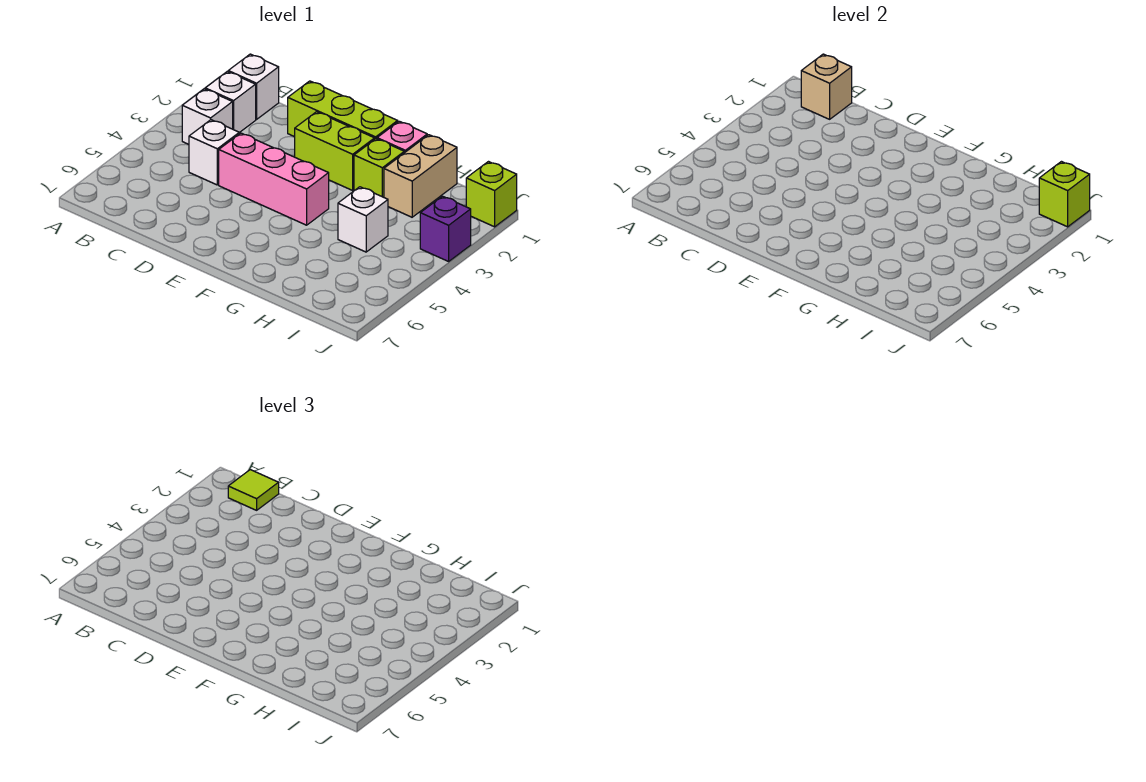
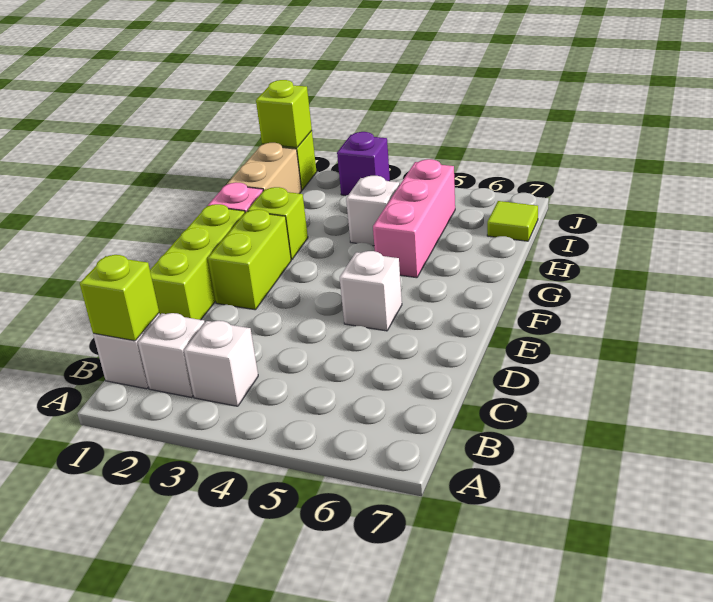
tan brick B1 level 2 -> lime brick B1 level 2
lime tile B1 level 3 -> lime tile I7 level 1
white brick C4 level 1 -> white brick E5 level 1
pink brick D4:F4 level 1 -> pink brick G5:I5 level 1
tan brick H1:H2 level 1 -> tan brick H1:I1 level 1

